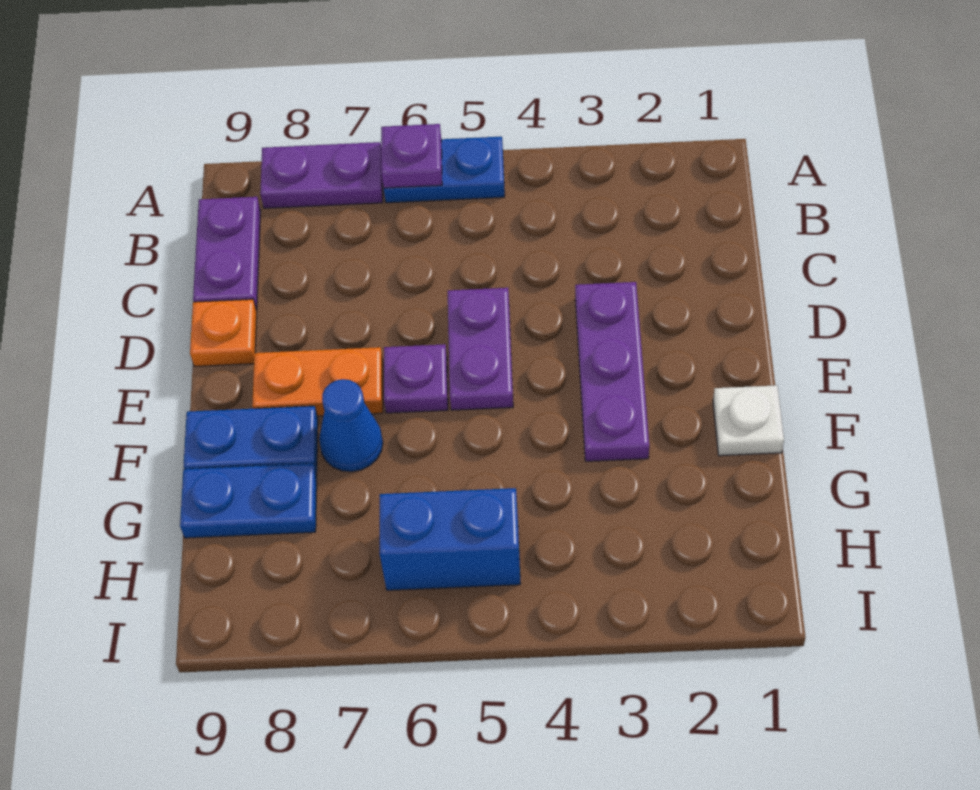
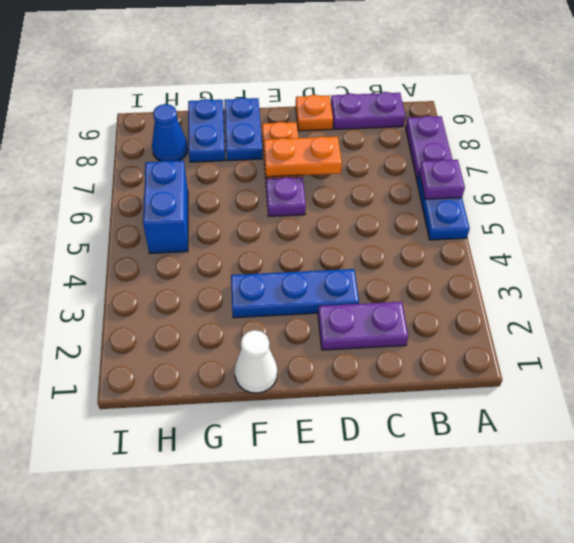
purple plate D3:F3 level 1 -> blue plate D3:F3 level 1
purple plate D5:E5 level 1 -> purple plate C2:D2 level 1
none -> orange plate D7:E7 level 2
white plate F1 level 1 -> white cone F1 level 1
blue cone F7 level 1 -> blue cone H8 level 1

